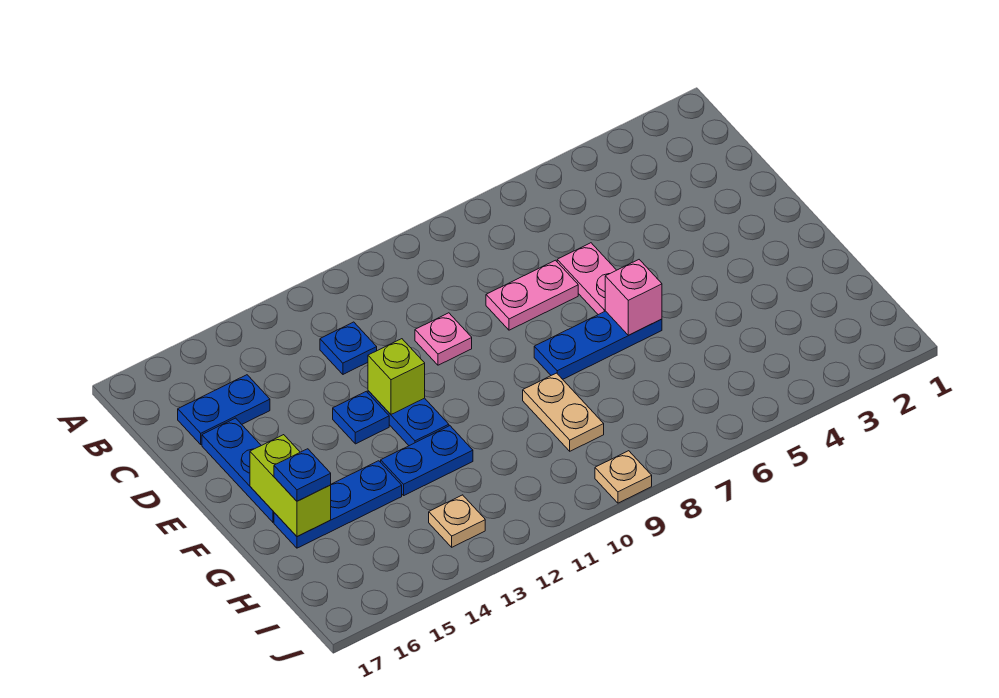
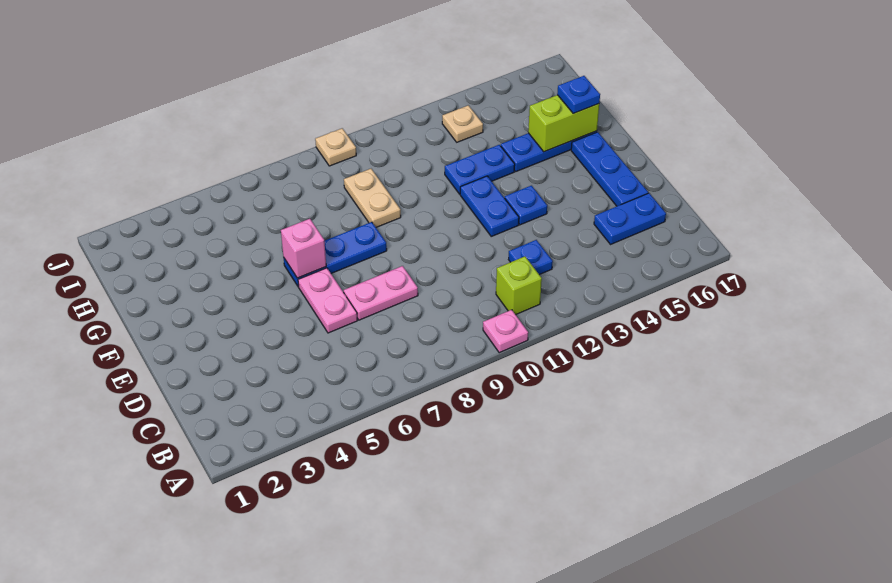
pink plate D10 level 1 -> pink plate A10 level 1
lime brick E12 level 2 -> lime brick B11 level 1
lime brick F16:G16 level 2 -> lime brick G15:G16 level 2

